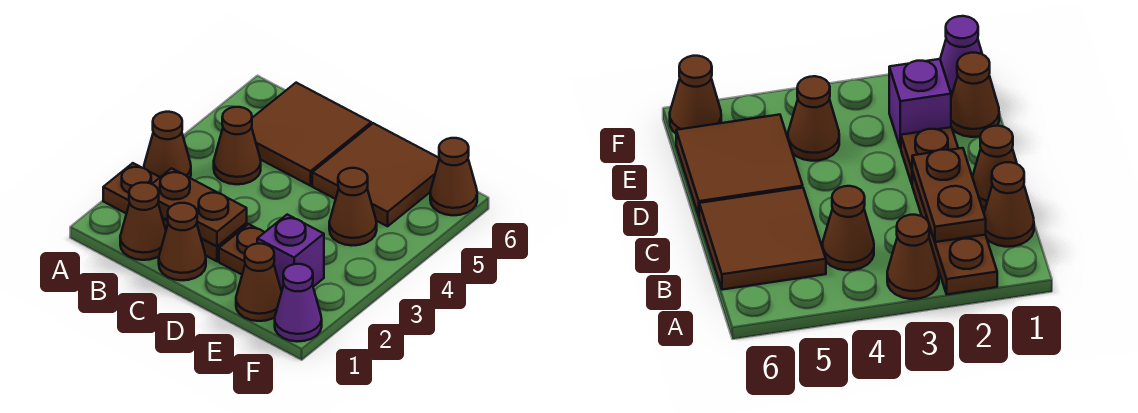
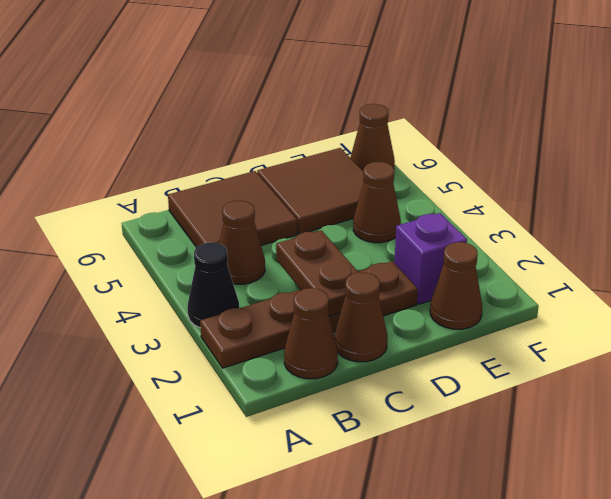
brown cone A3 level 1 -> black cone A3 level 1
brown plate B2:C2 level 2 -> brown plate C2:C3 level 2
purple cone F1 level 1 -> none

